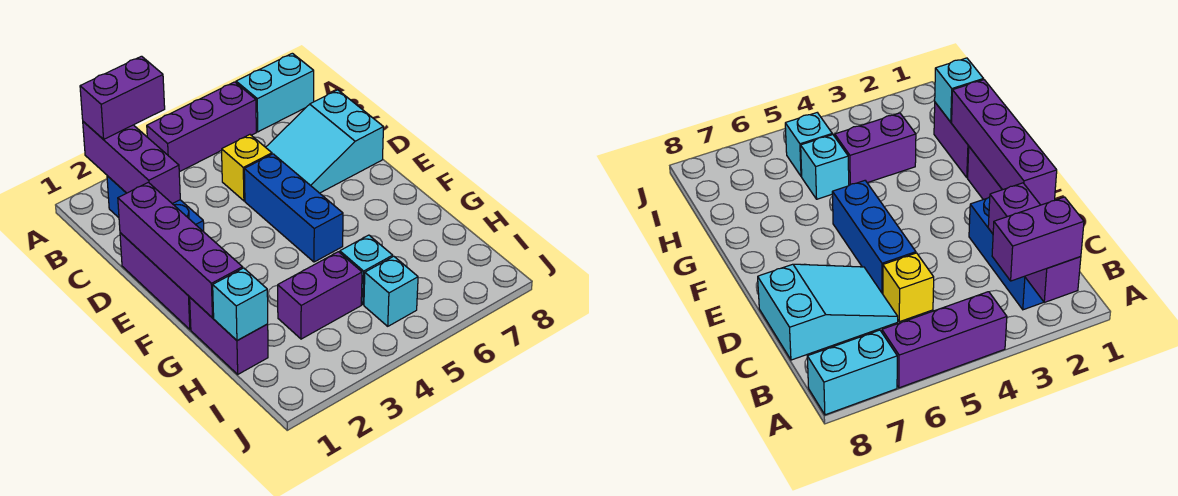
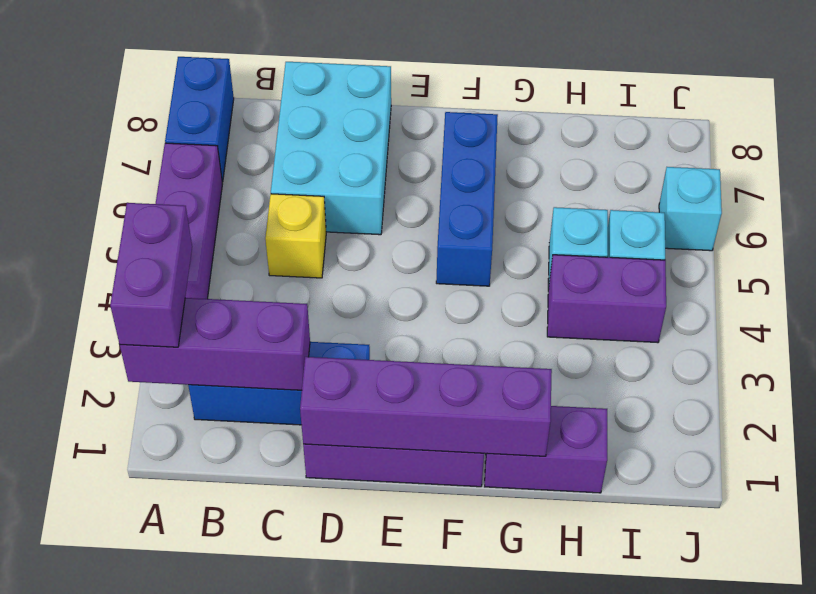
cyan brick A7:A8 level 1 -> blue brick A7:A8 level 1
cyan slope C6:D8 level 1 top 8 -> cyan brick C6:D8 level 1
blue brick D5:F5 level 1 -> blue brick F5:F7 level 1
cyan brick H1 level 2 -> cyan brick J6 level 1
purple brick H3:H4 level 1 -> purple brick H4:I4 level 1

